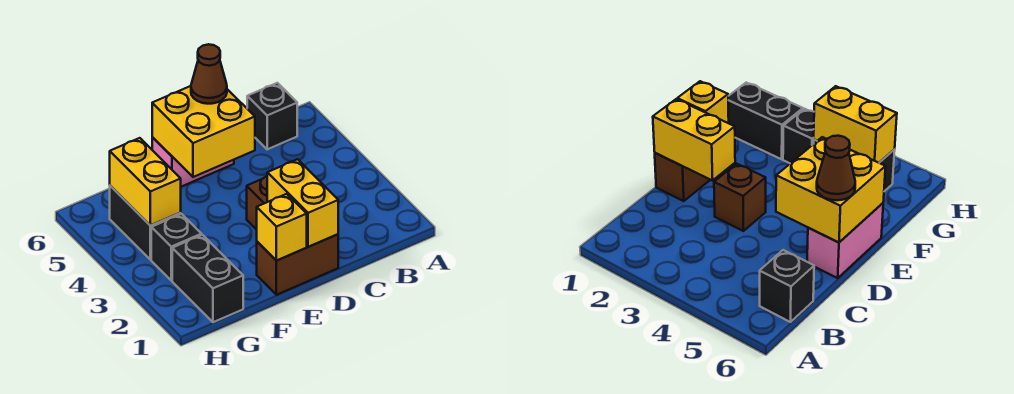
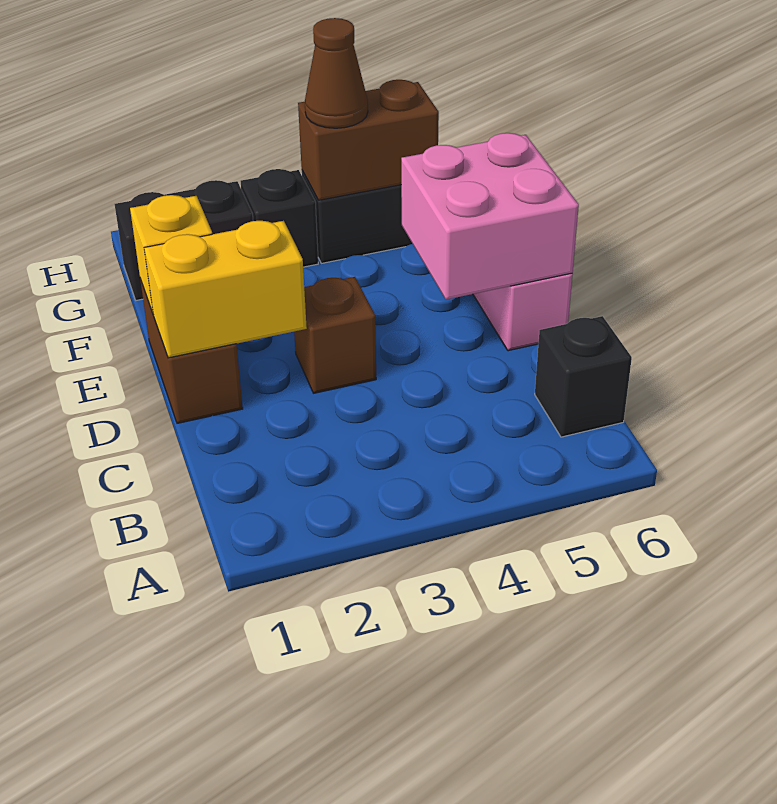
yellow brick D5:E6 level 2 -> pink brick D5:E6 level 2
brown cone D6 level 3 -> brown cone G4 level 3
yellow brick G4:G5 level 2 -> brown brick G4:G5 level 2

